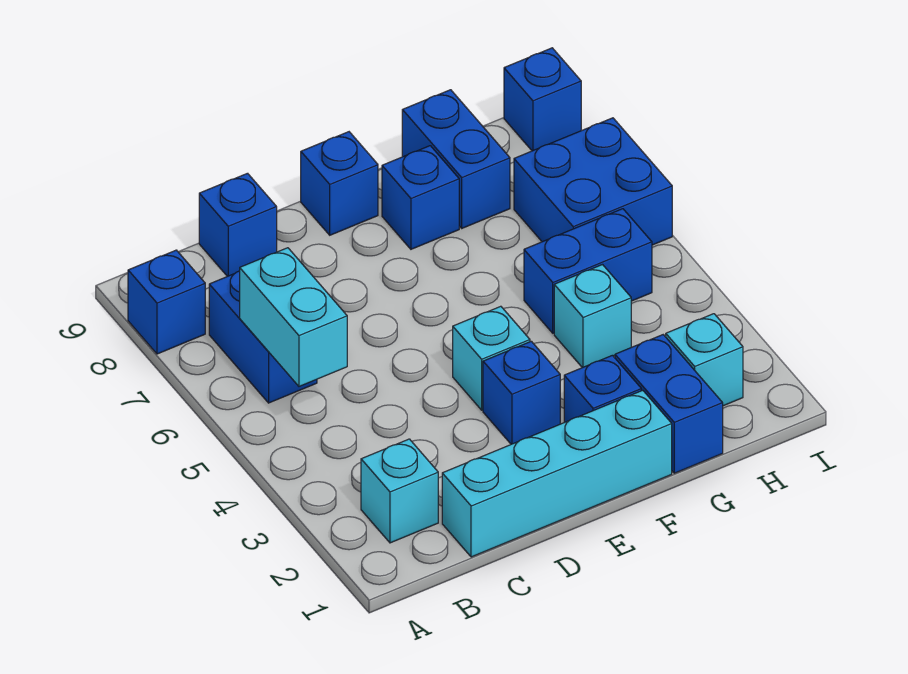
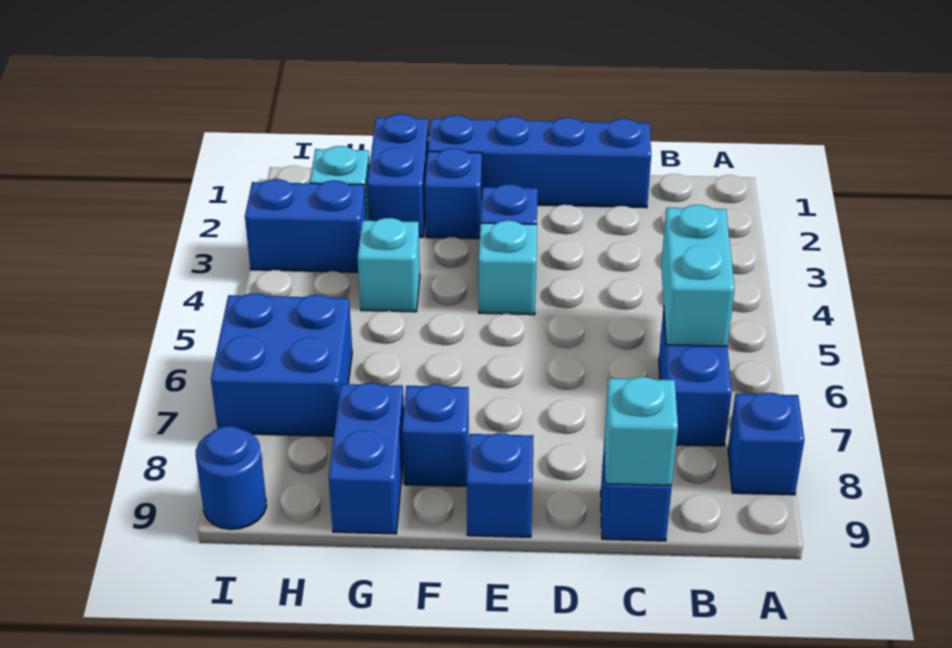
cyan brick B2 level 1 -> cyan brick C9 level 2
cyan brick C1:F1 level 1 -> blue brick C1:F1 level 1
blue brick G5:H5 level 1 -> blue brick H3:I3 level 1
blue brick I9 level 1 -> blue round brick I9 level 1

